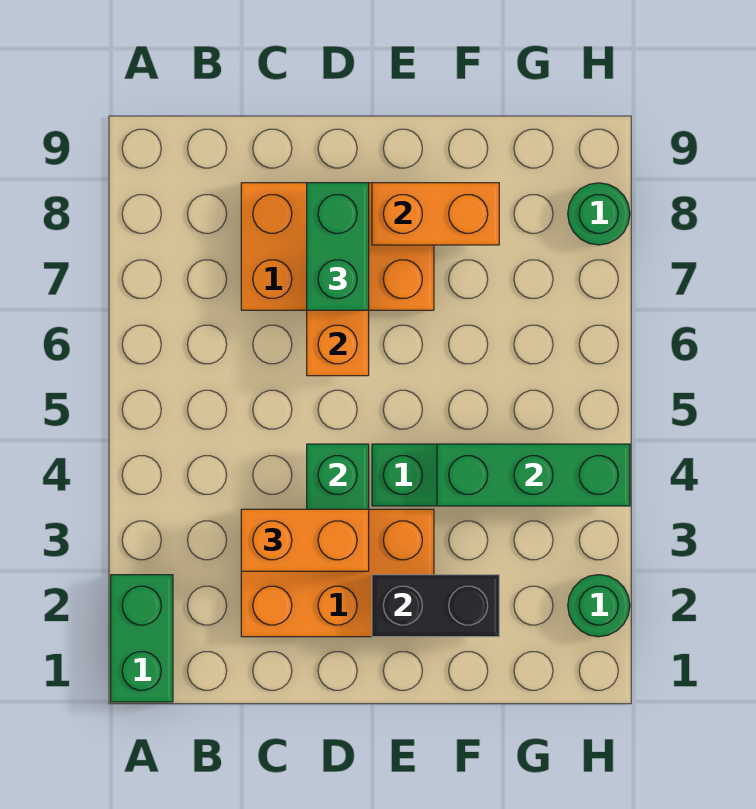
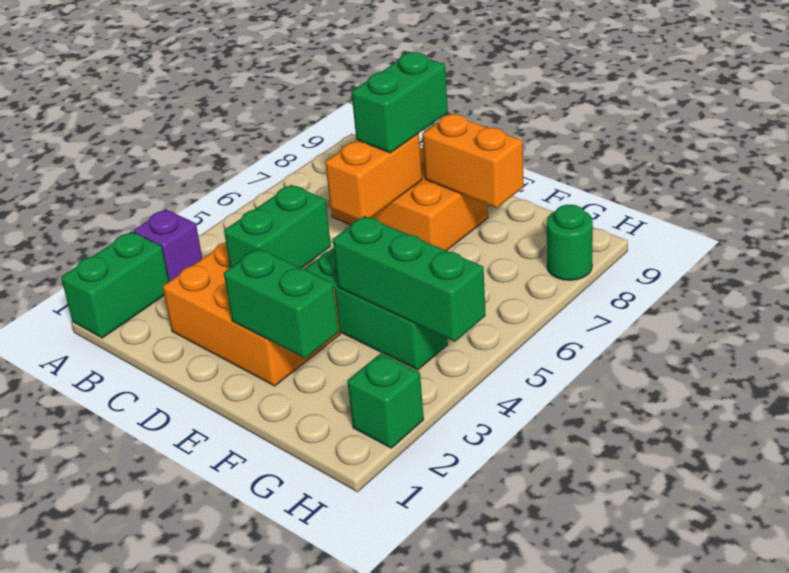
none -> purple brick A3 level 1
orange brick C3:D3 level 3 -> none
black brick E2:F2 level 2 -> green brick E2:F2 level 2
green round brick H2 level 1 -> green brick H2 level 1

